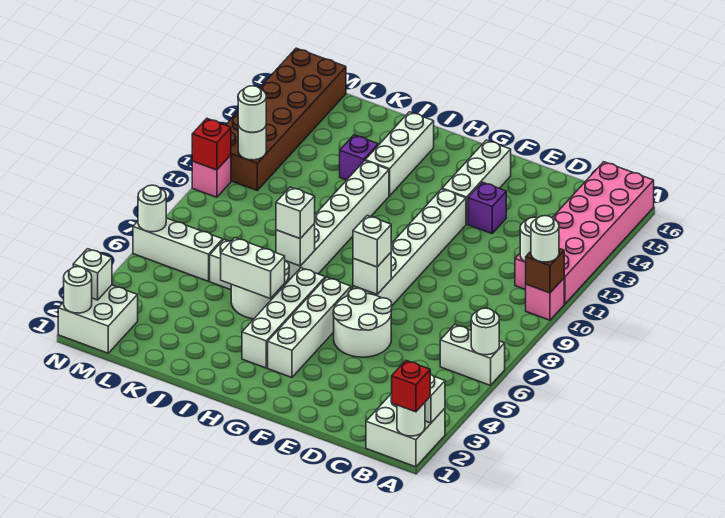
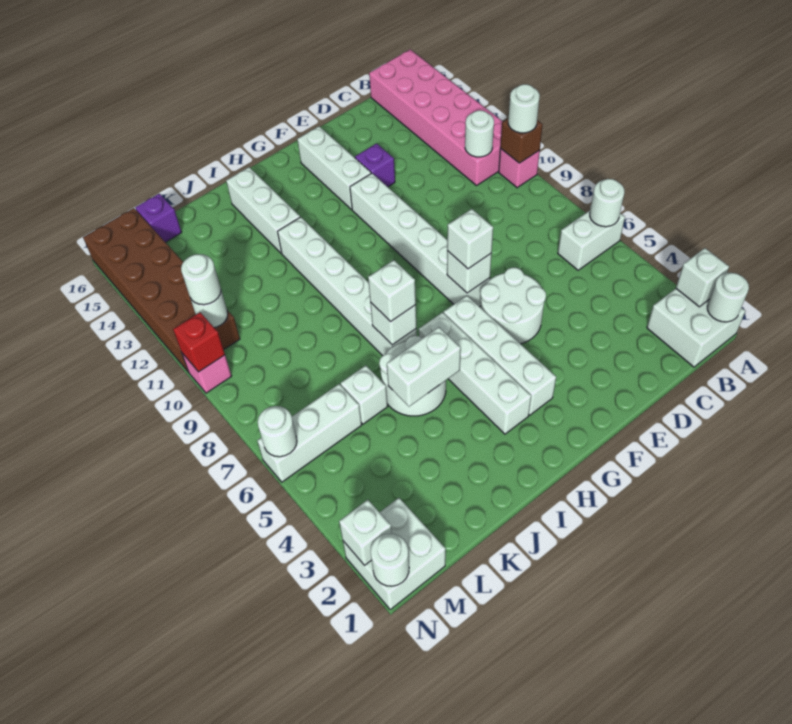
red brick A1 level 3 -> none
purple brick J13 level 1 -> purple brick L16 level 1

